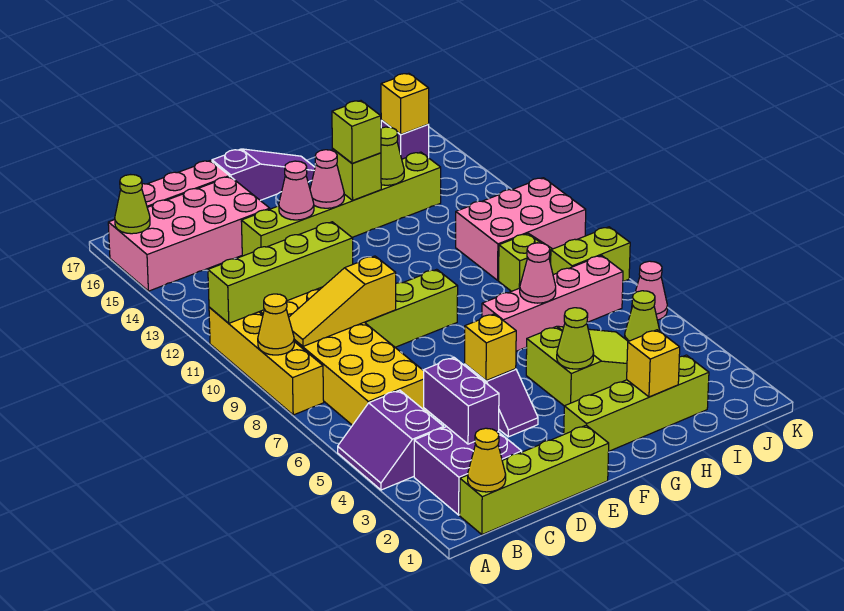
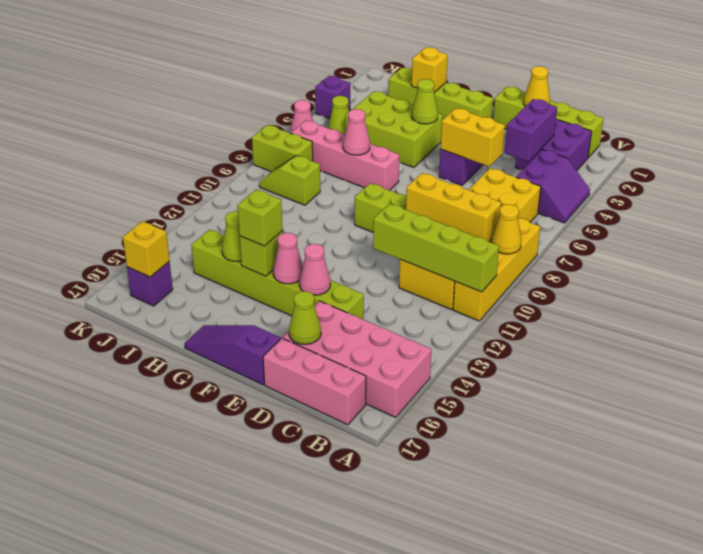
lime cone A16 level 2 -> lime cone D16 level 2
yellow cone B1 level 2 -> yellow cone D1 level 2
yellow slope B9:D9 level 2 top D -> yellow brick B9:D9 level 2
yellow brick E5 level 2 -> yellow brick D5:E5 level 2
lime slope G4:I5 level 1 top G -> lime brick G4:I5 level 1
pink brick I10:K11 level 1 -> none
none -> purple brick K4 level 1

